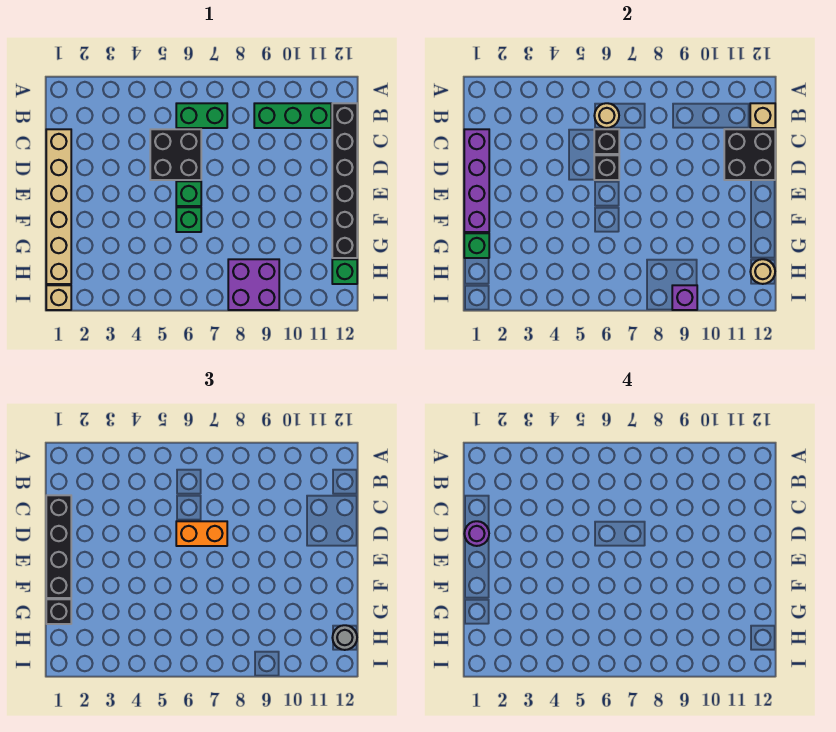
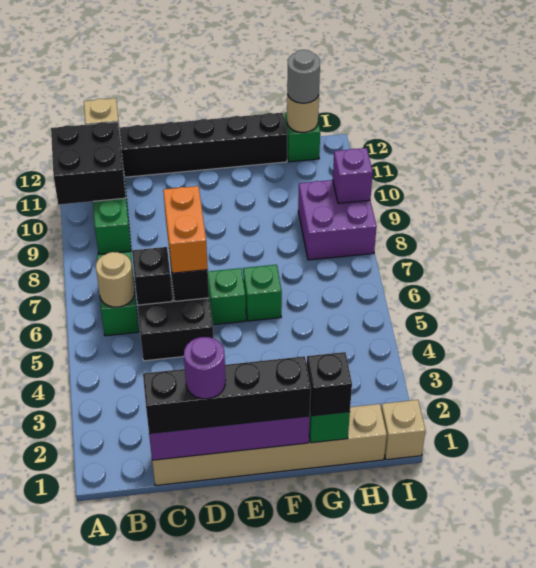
black brick C11:D12 level 2 -> black brick A10:B11 level 2

